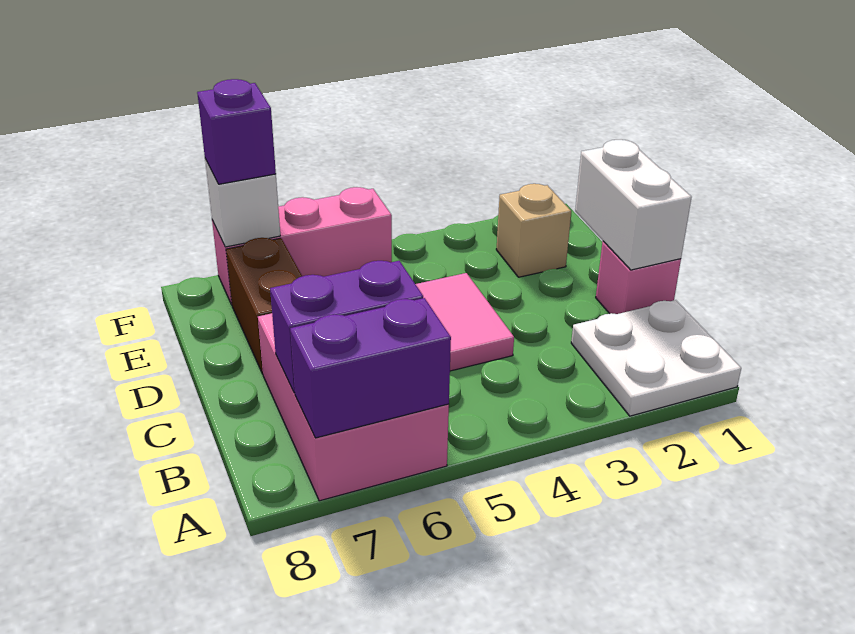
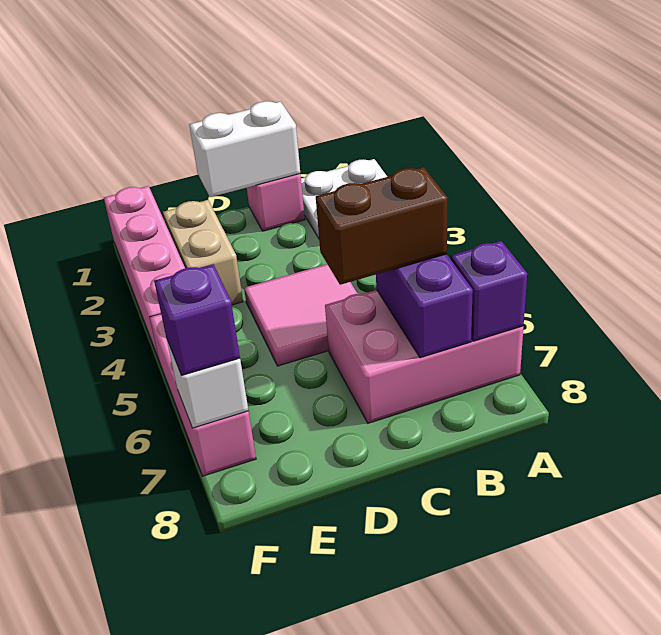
purple brick A6:A7 level 2 -> purple brick A7 level 2
brown brick D7:E7 level 1 -> brown brick B6:C6 level 3
tan brick E2 level 1 -> tan brick E2:E3 level 1
none -> pink brick F1:F4 level 1

